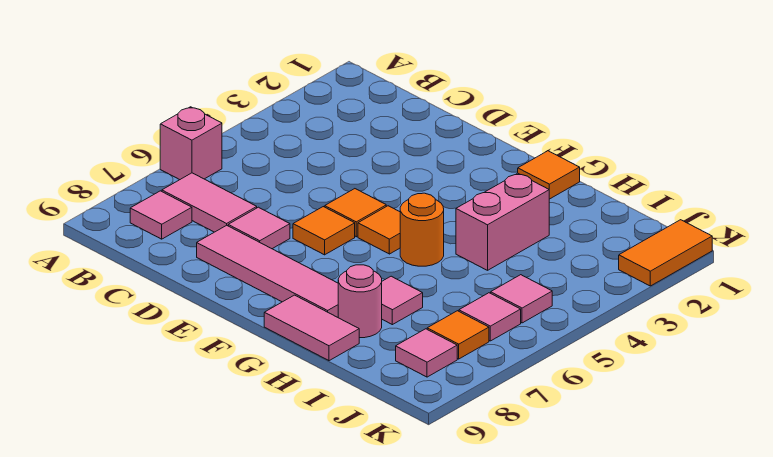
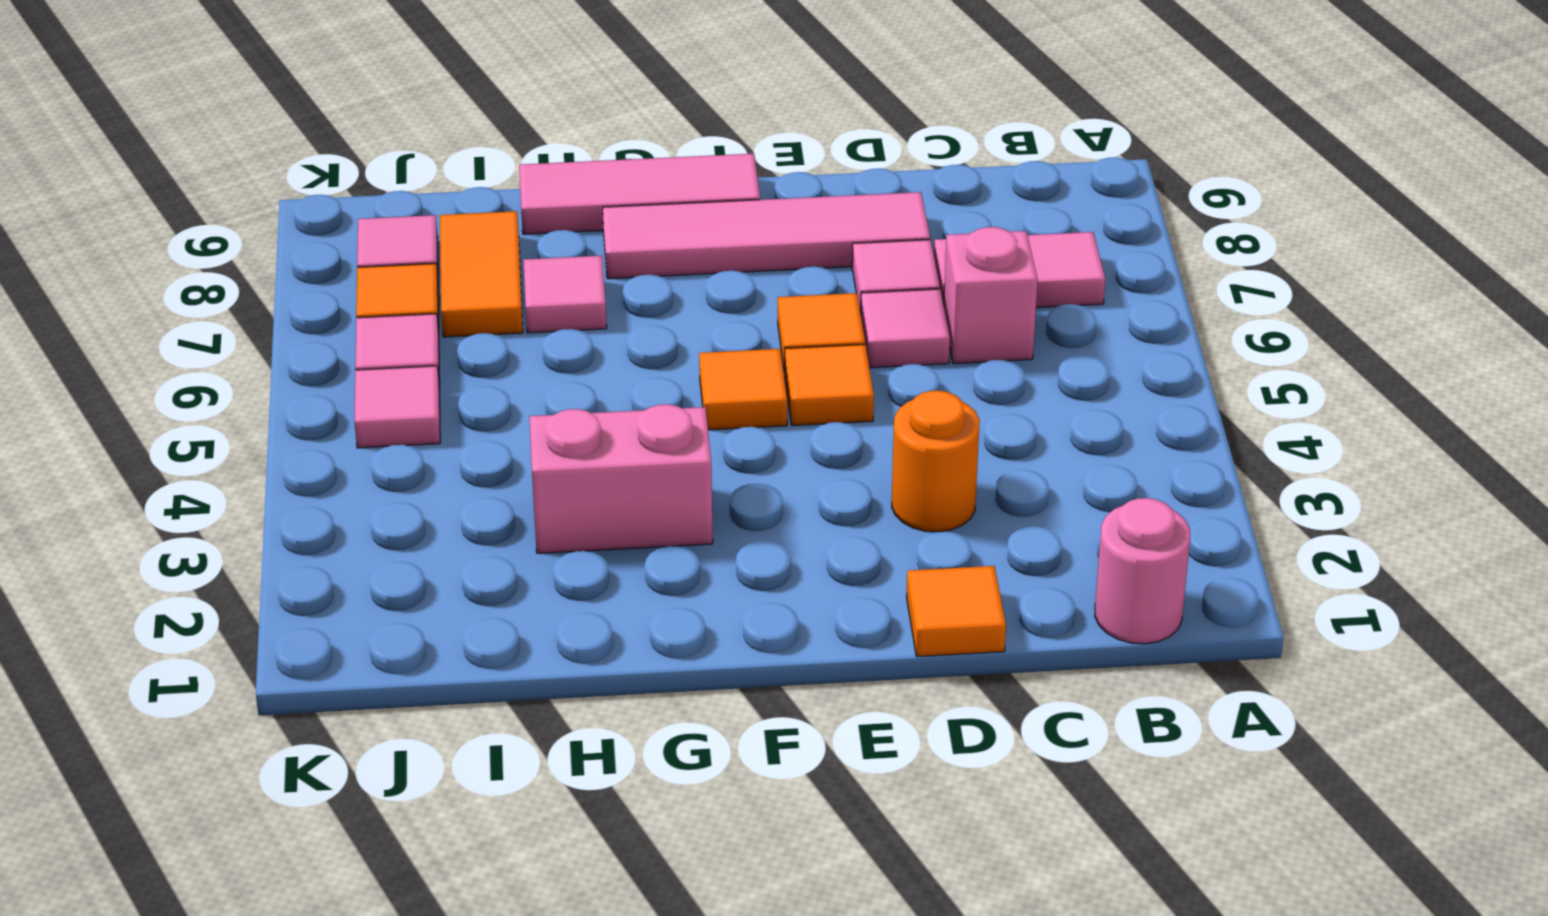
pink brick A6 level 1 -> pink brick C6 level 1
pink tile B8 level 1 -> pink tile D6 level 1
orange tile G1 level 1 -> orange tile D1 level 1
orange round brick G5 level 1 -> orange round brick D3 level 1
pink tile G9:H9 level 1 -> pink tile F9:H9 level 1
pink brick H3:H4 level 1 -> pink brick G3:H3 level 1
pink round brick H8 level 1 -> pink round brick B1 level 1
orange tile K1:K2 level 1 -> orange tile I7:I8 level 1

